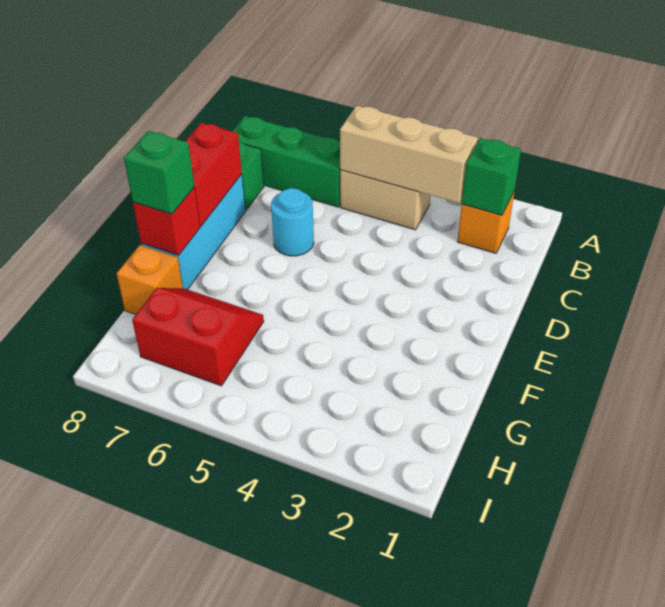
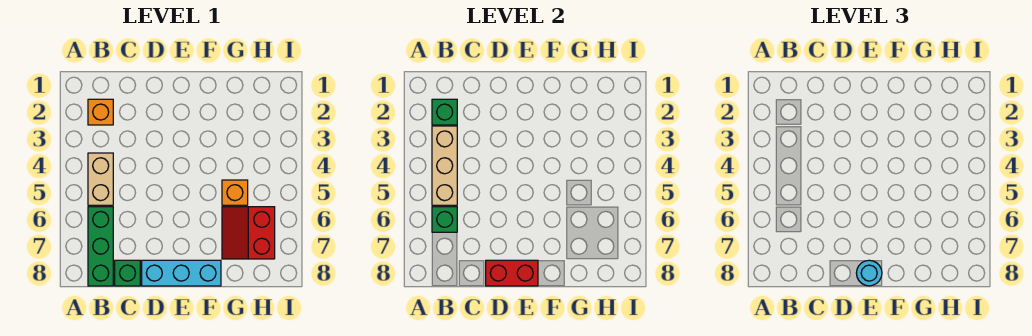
cyan round brick D6 level 1 -> cyan round brick E8 level 3
red brick F8 level 2 -> none
green brick F8 level 3 -> green brick B6 level 2
orange brick G8 level 1 -> orange brick G5 level 1

